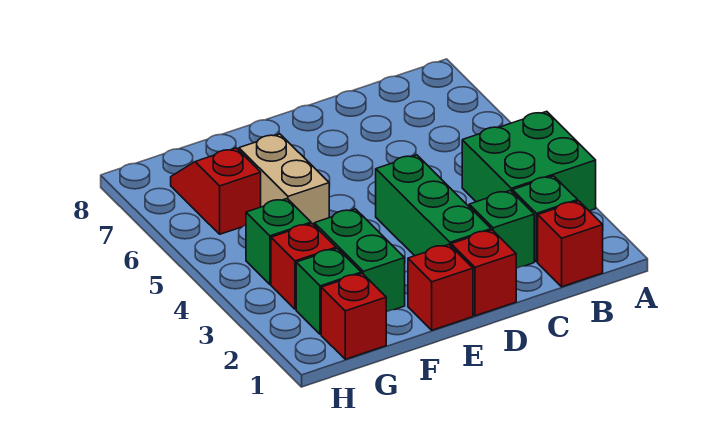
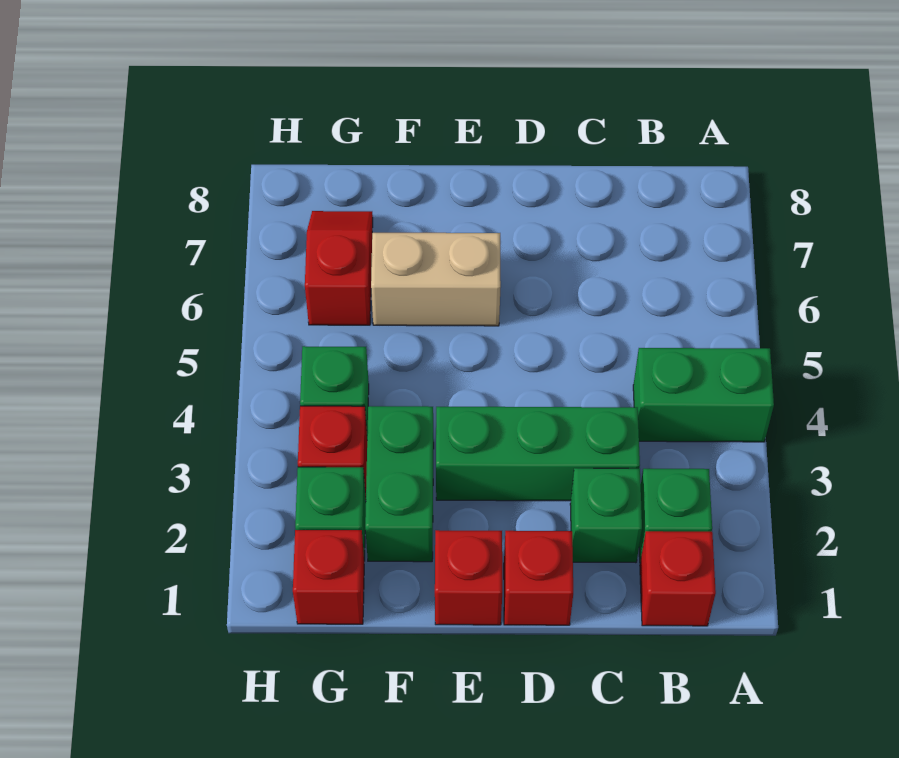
green brick A3:B4 level 1 -> green brick A4:B4 level 1
green brick D2:D4 level 1 -> green brick C3:E3 level 1
tan brick F5:F6 level 1 -> tan brick E6:F6 level 1

